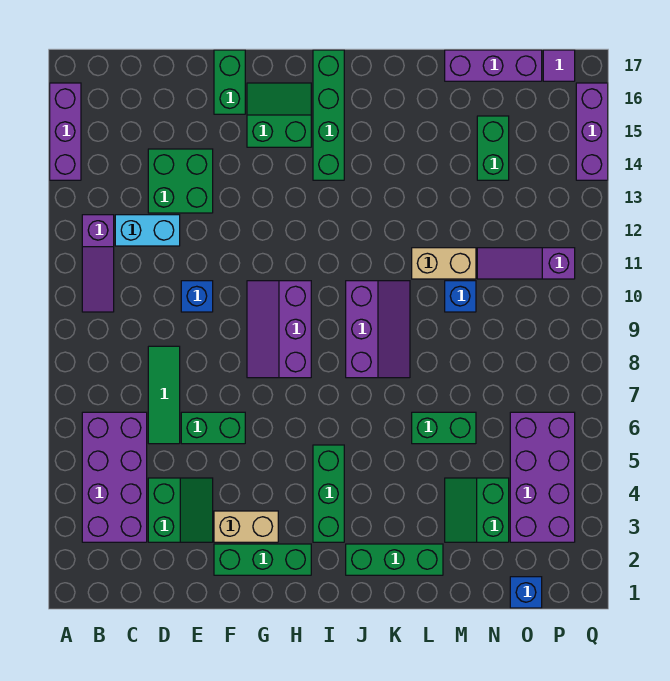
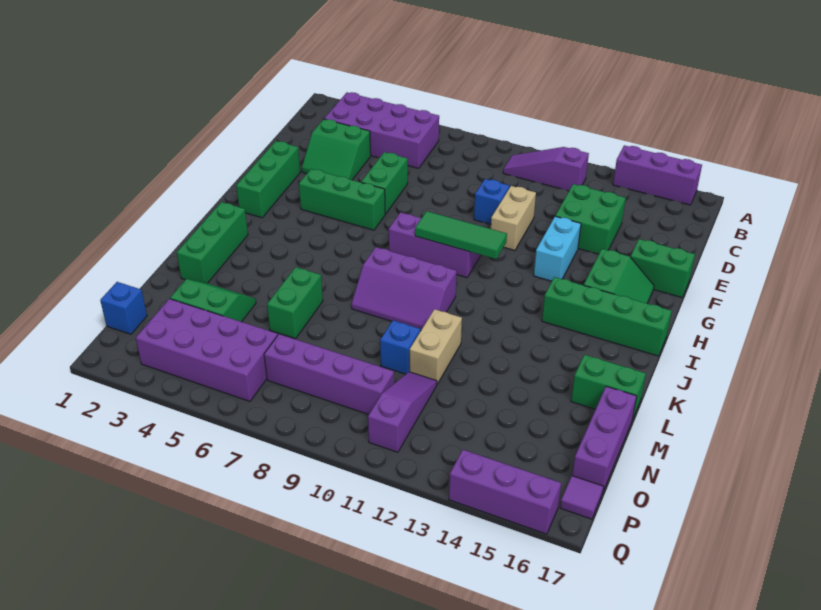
cyan brick C12:D12 level 1 -> cyan brick F13:G13 level 1
green tile D6:D8 level 1 -> green tile H9:H11 level 2
tan brick F3:G3 level 1 -> tan brick E11:F11 level 1
green brick I3:I5 level 1 -> green brick G4:G6 level 1
green brick N14:N15 level 1 -> green brick L16:L17 level 1
none -> purple brick O7:O10 level 1

